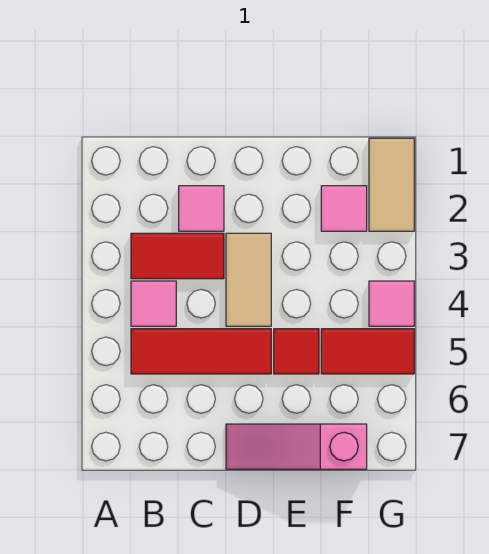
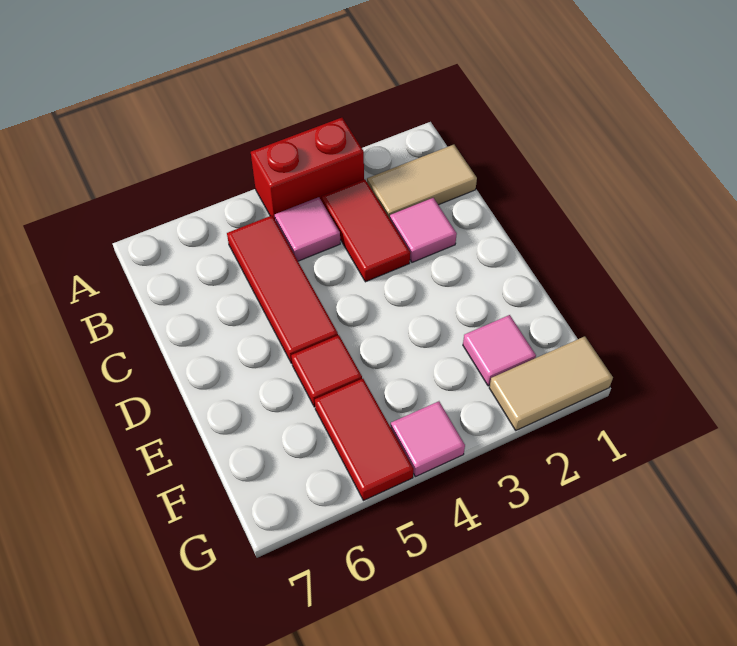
none -> red brick A3:A4 level 1
tan tile D3:D4 level 1 -> tan tile B1:B2 level 1
pink slope D7:F7 level 1 top F -> none

